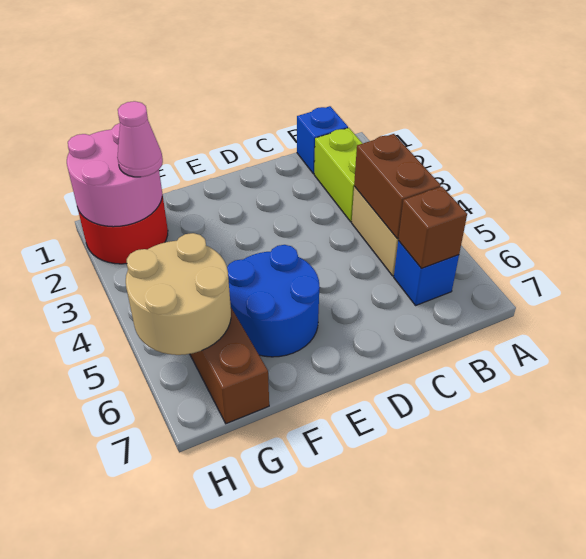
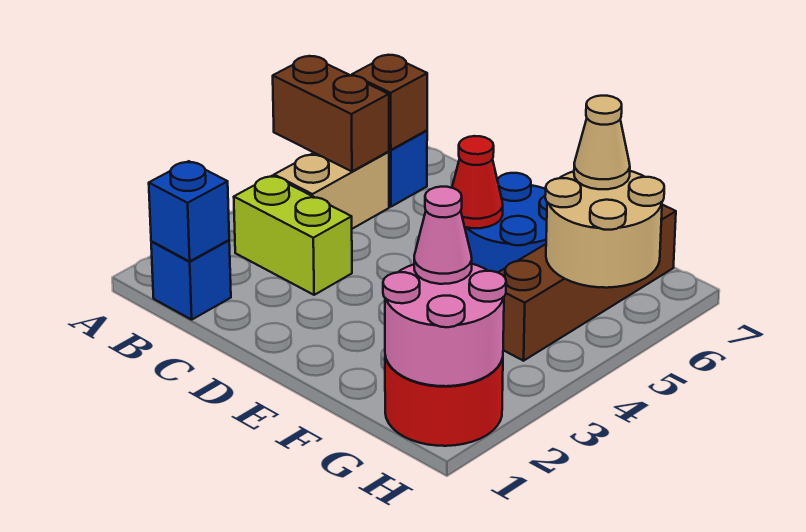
none -> blue brick B1 level 2
lime brick B2:B3 level 1 -> lime brick B3:C3 level 1
brown brick B4:B5 level 2 -> brown brick A5:B5 level 2
none -> red cone E5 level 2
none -> tan cone G6 level 3

